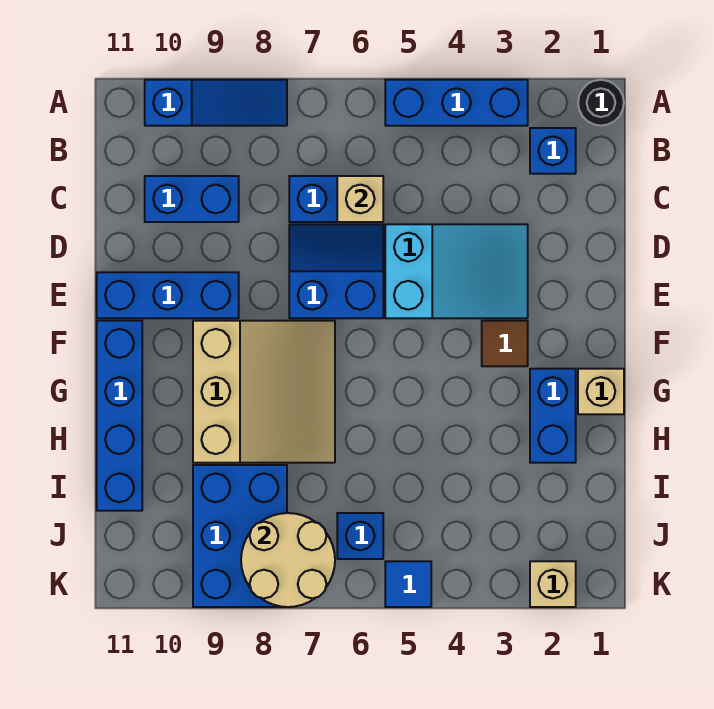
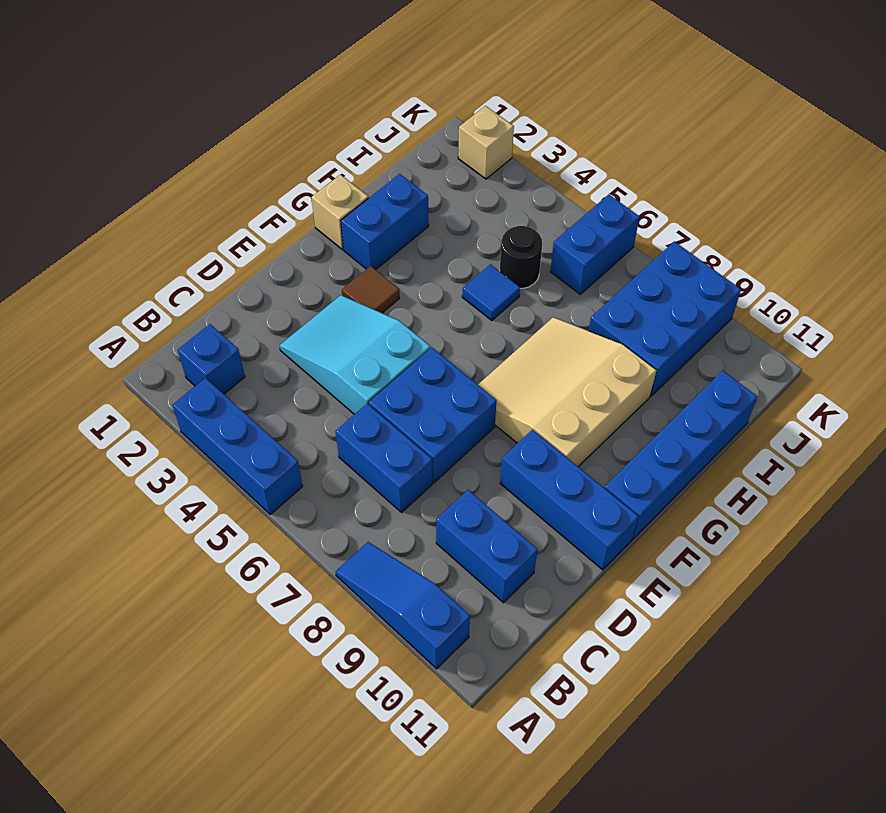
black round brick A1 level 1 -> black round brick I5 level 1
tan brick C6 level 2 -> none
blue slope D6:E7 level 1 top E -> blue brick D6:E7 level 1
blue brick J6 level 1 -> blue brick J6:K6 level 1
tan round brick J7:K8 level 2 -> none
blue tile K5 level 1 -> blue tile H5 level 1

